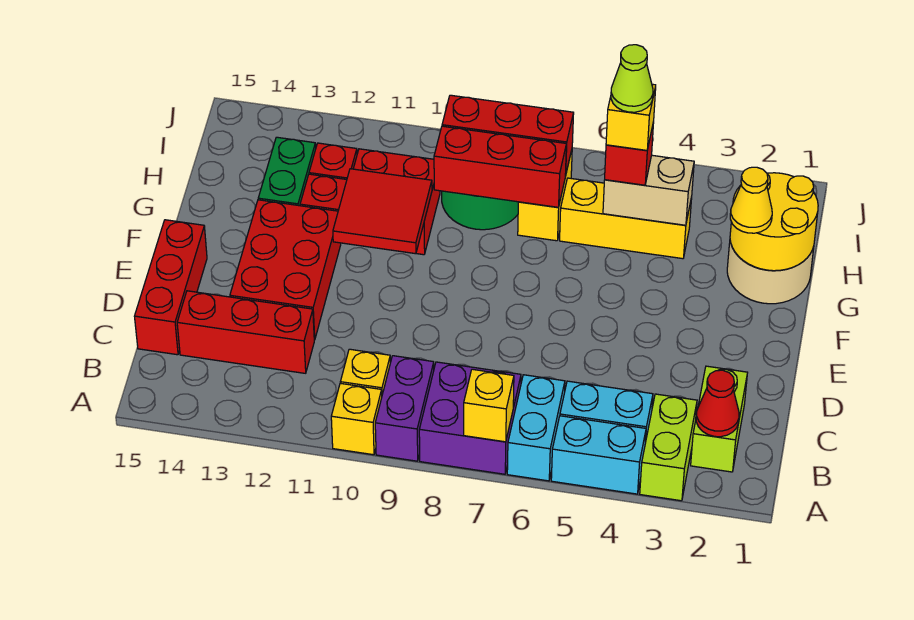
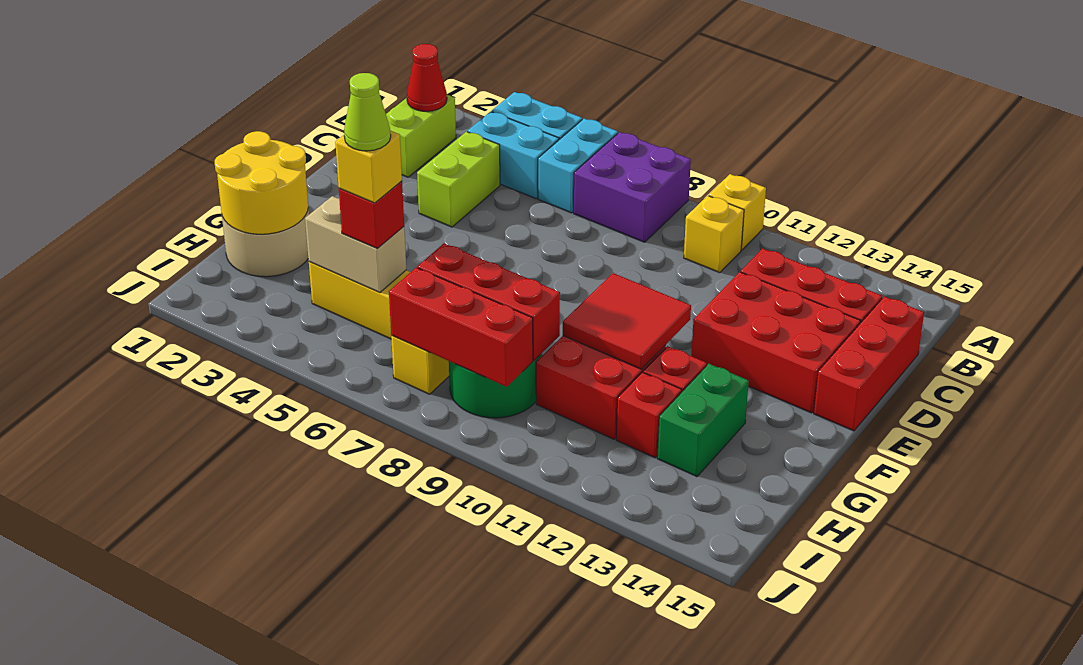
lime brick A3:B3 level 1 -> lime brick C4:D4 level 1
yellow brick A7 level 2 -> none
purple brick A9:B9 level 1 -> none
red brick D12:F13 level 1 -> red brick D12:E14 level 1
yellow cone G2 level 3 -> none

